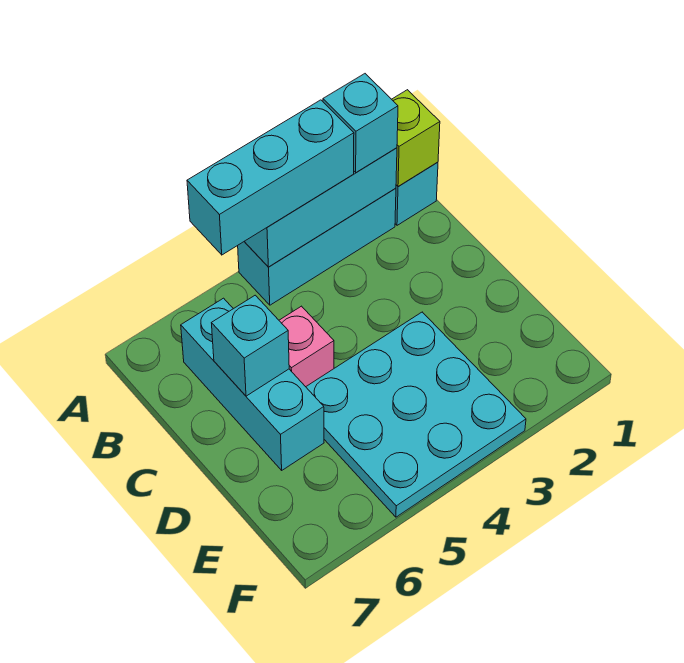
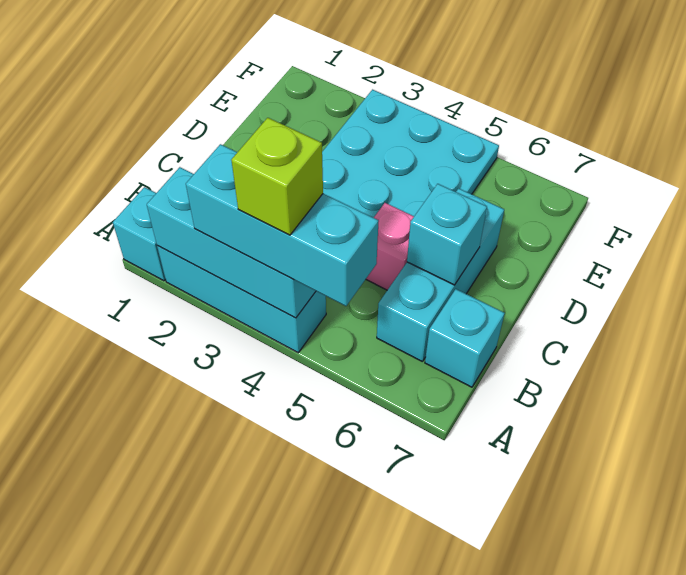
lime brick A1 level 2 -> lime brick A4 level 4
cyan brick A2 level 3 -> cyan brick B7 level 1

